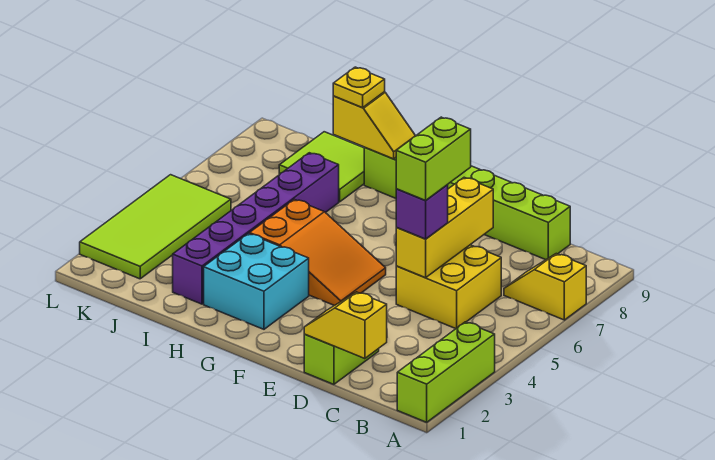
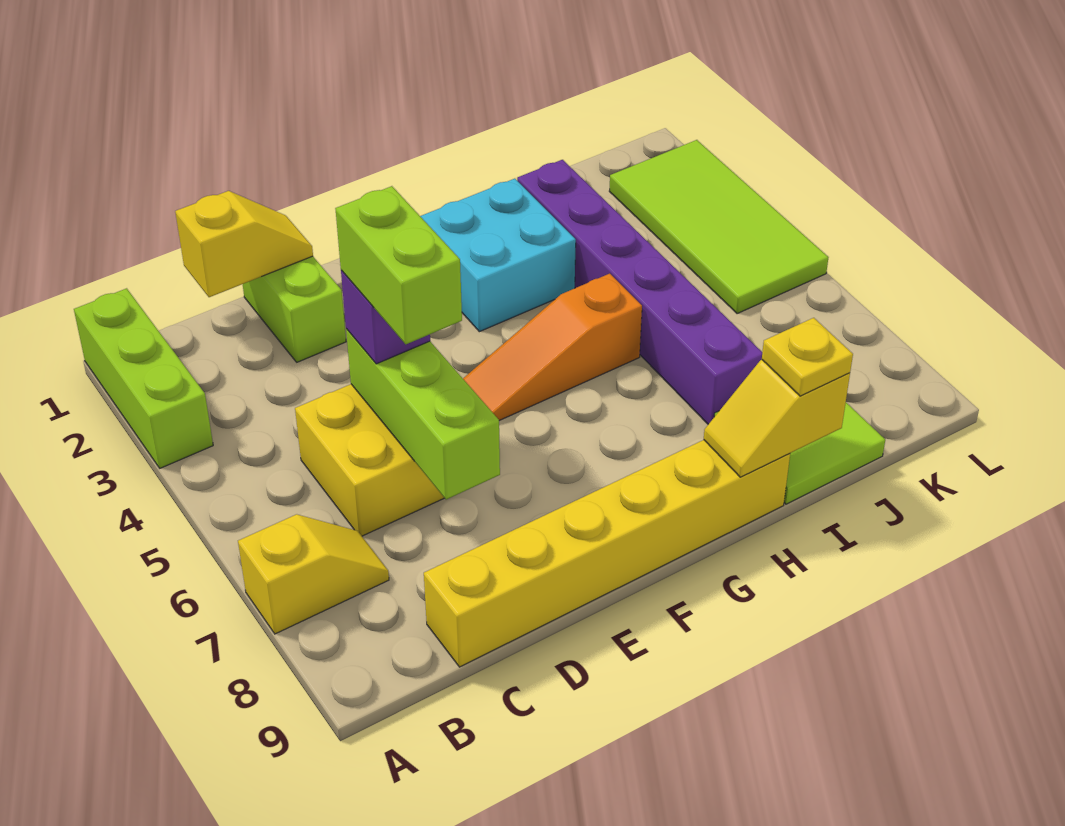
lime brick C9:H9 level 1 -> yellow brick C9:H9 level 1
yellow brick D5:D7 level 2 -> lime brick D5:D7 level 2
orange slope F4:H5 level 1 top H -> orange slope F5:H5 level 1 top H

